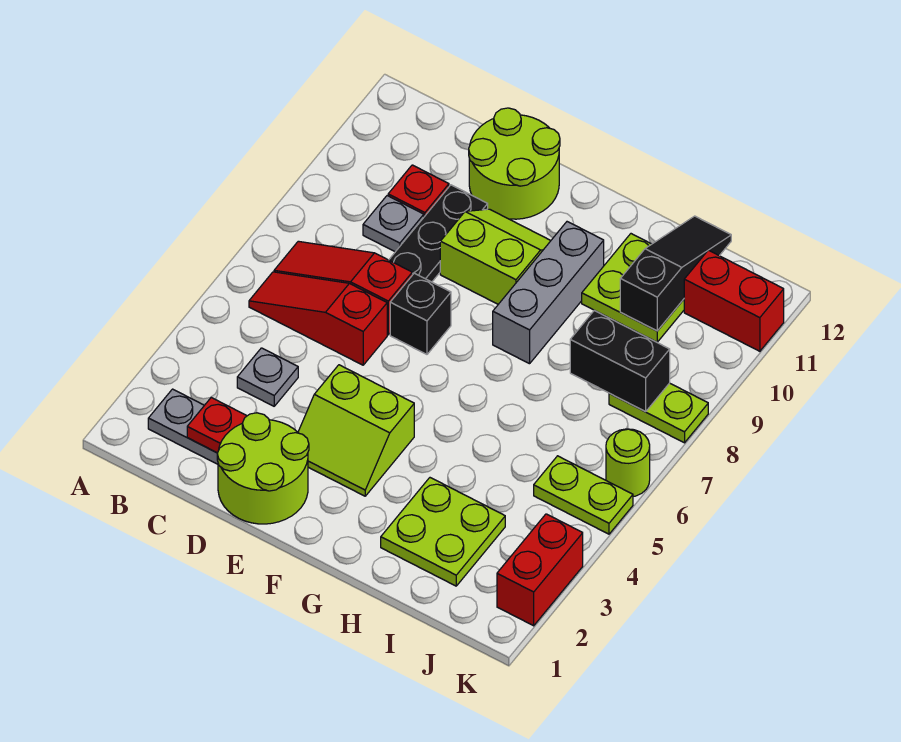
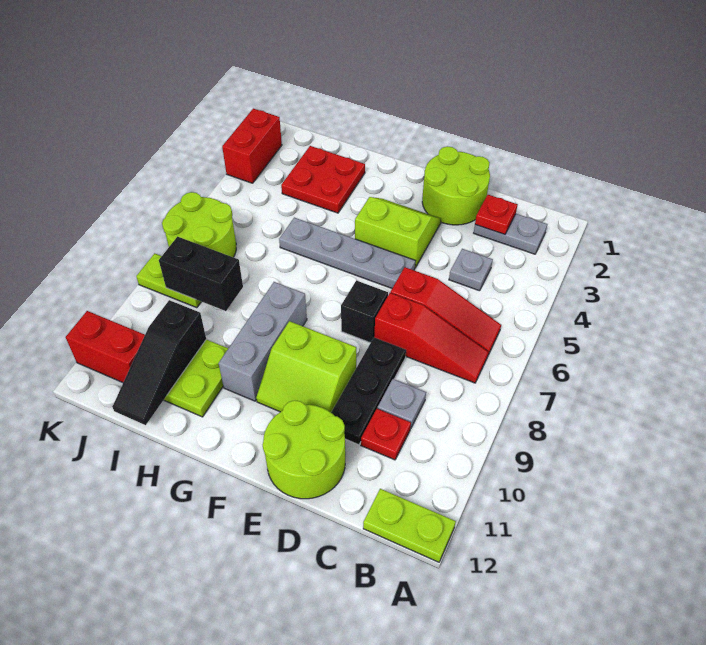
none -> grey plate E5:H5 level 1
lime plate H2:I3 level 1 -> red plate H2:I3 level 1
lime plate J5:K5 level 1 -> lime plate A12:B12 level 1
lime round brick K6 level 1 -> lime round brick J6:K7 level 1

